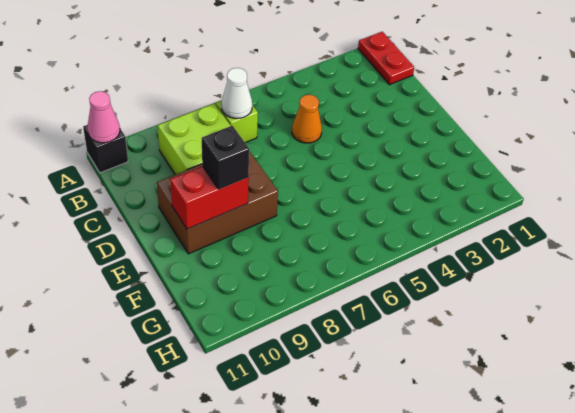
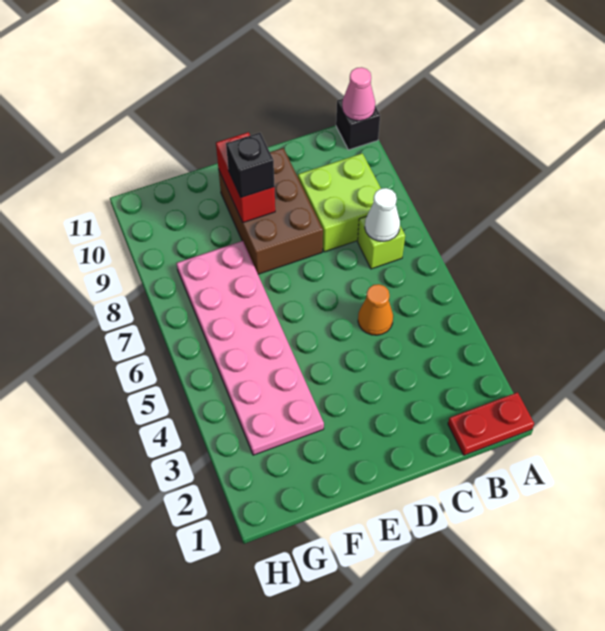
none -> pink plate F3:G8 level 1

